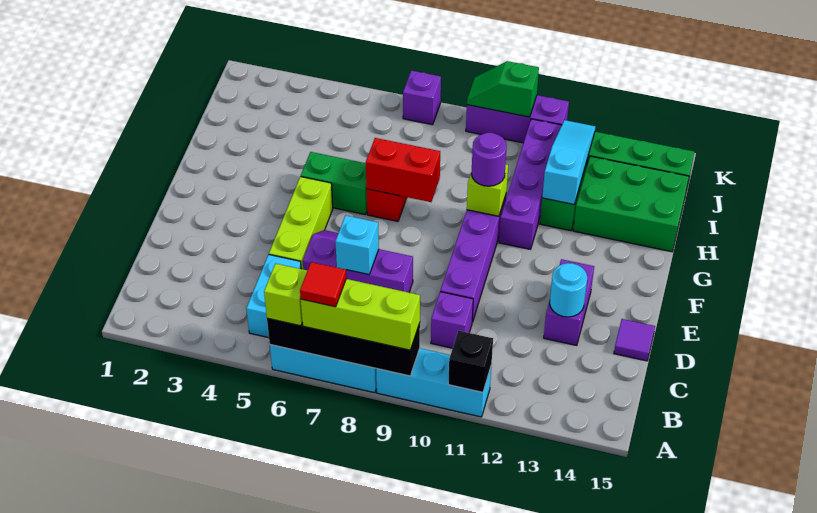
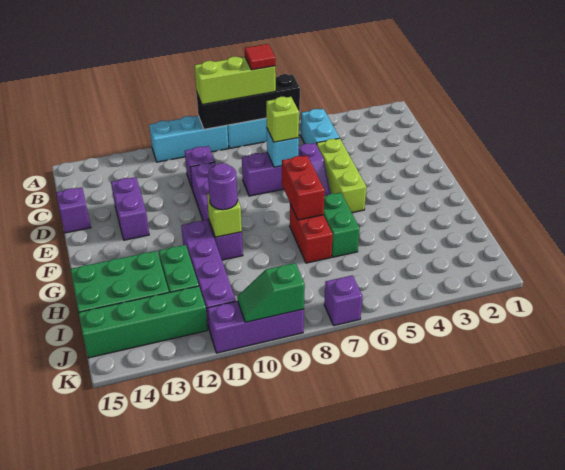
lime brick A6 level 3 -> lime brick D7 level 3
black brick A11 level 2 -> none
cyan round brick D13 level 2 -> none
purple tile D15 level 1 -> purple brick D15 level 1
green brick G5:G6 level 1 -> green brick G6:H6 level 1
red brick G7:G8 level 2 -> red brick F7:G7 level 2
cyan slope H12:J12 level 2 top H -> none
green slope K9:K10 level 2 top 10 -> green slope K9:K10 level 2 top 9

